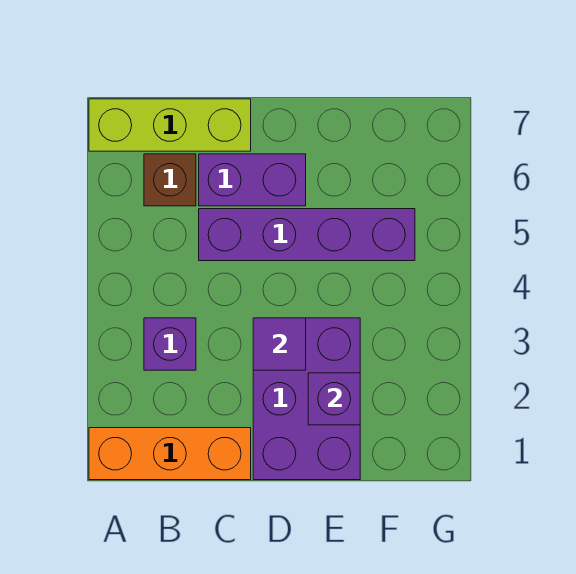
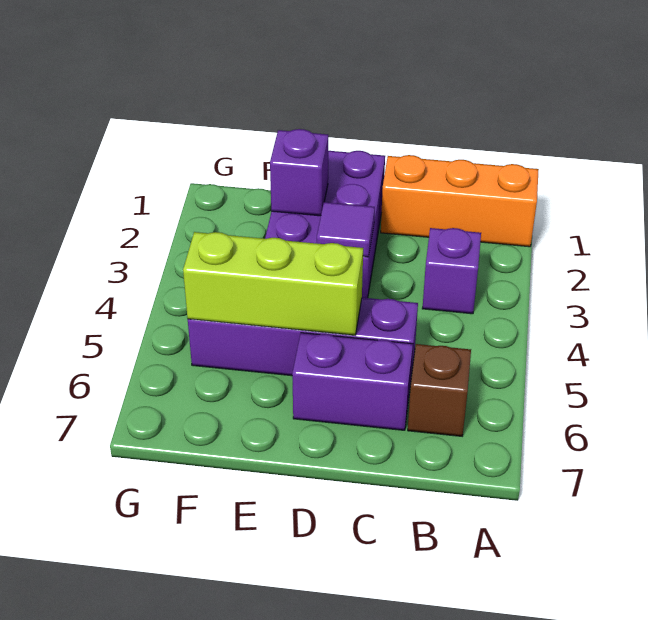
lime brick A7:C7 level 1 -> lime brick D5:F5 level 2

